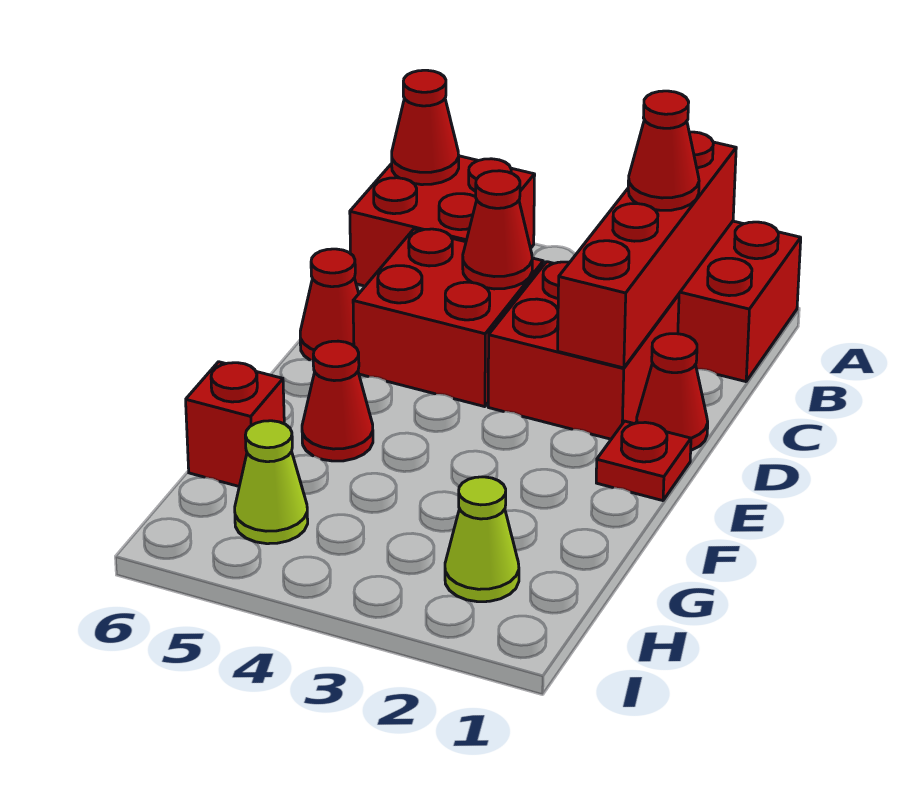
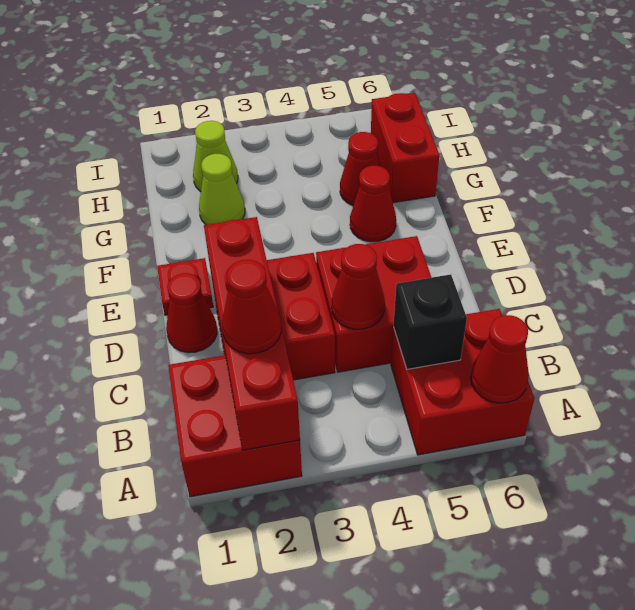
none -> black brick B5 level 2
red cone D6 level 1 -> red cone G5 level 1
red brick G6 level 1 -> red brick G6:H6 level 1
lime cone H5 level 1 -> lime cone G2 level 1

